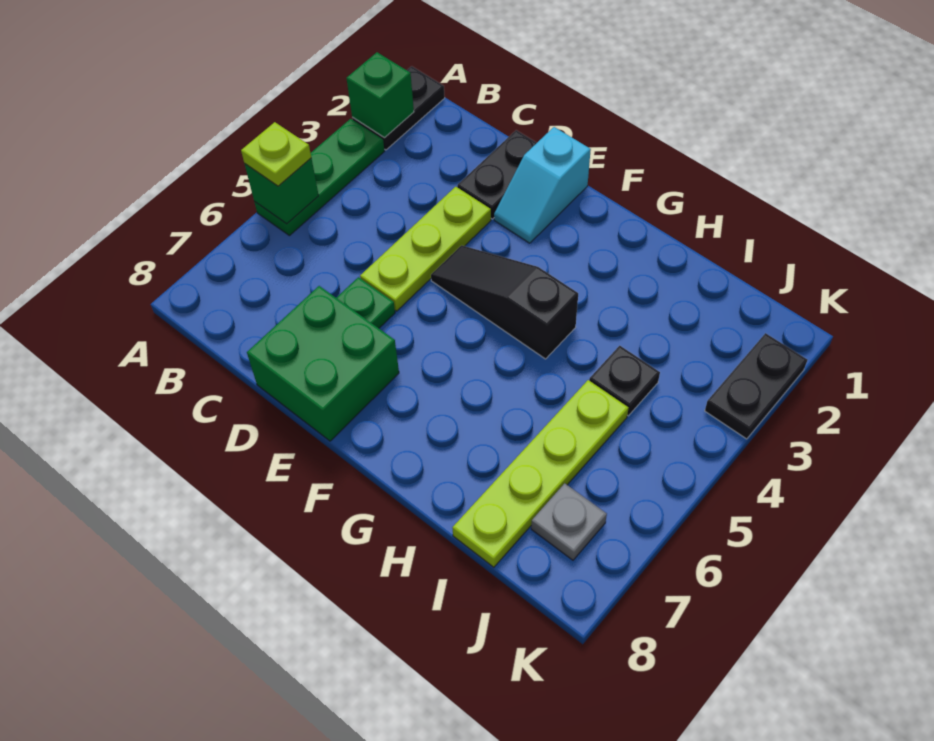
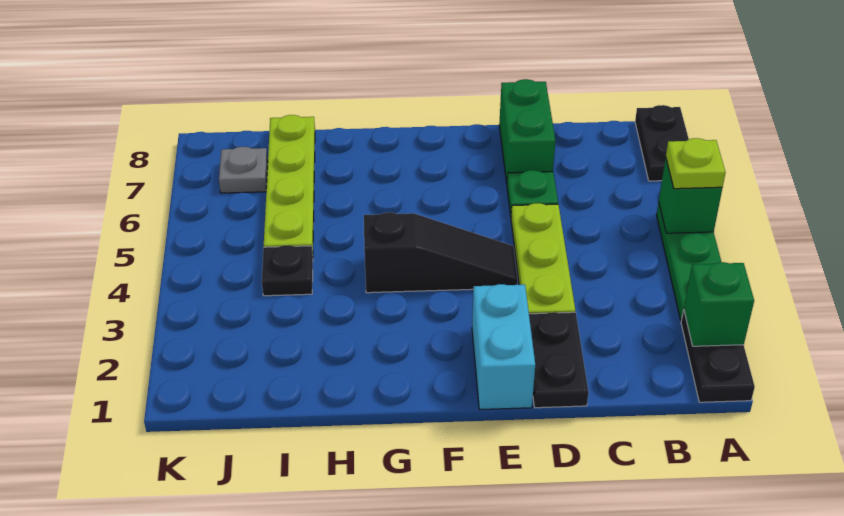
green brick D7:E8 level 1 -> green brick D7:D8 level 1
cyan slope E1:E2 level 1 top 1 -> cyan brick E1:E2 level 1
black plate K2:K3 level 1 -> black plate A7:A8 level 1

